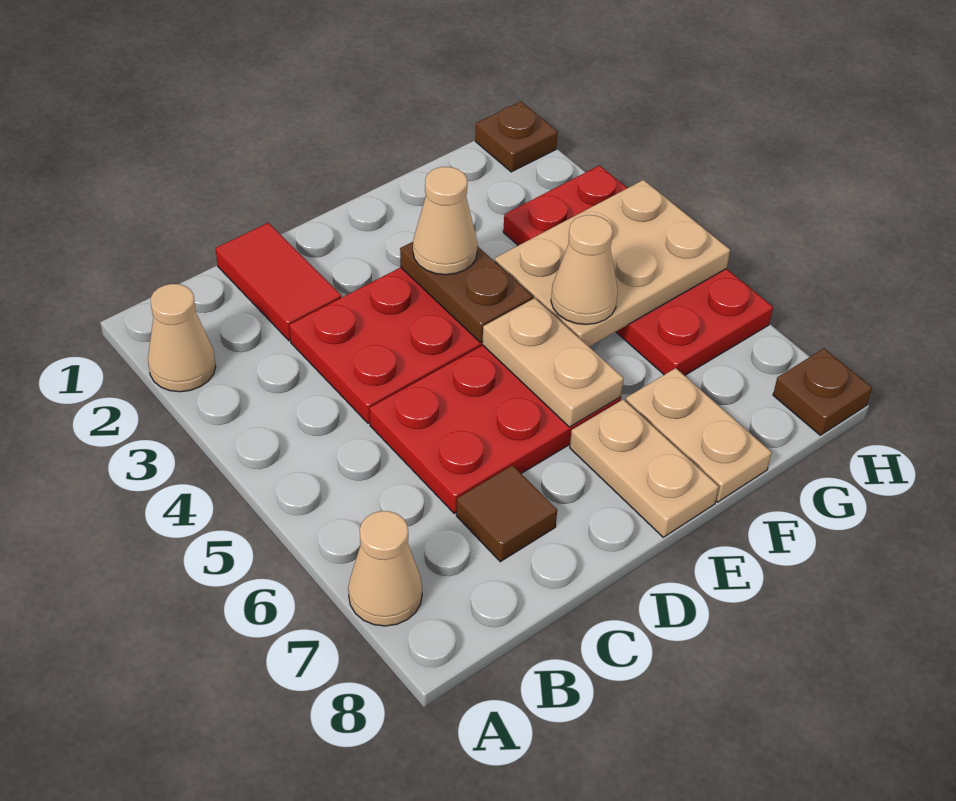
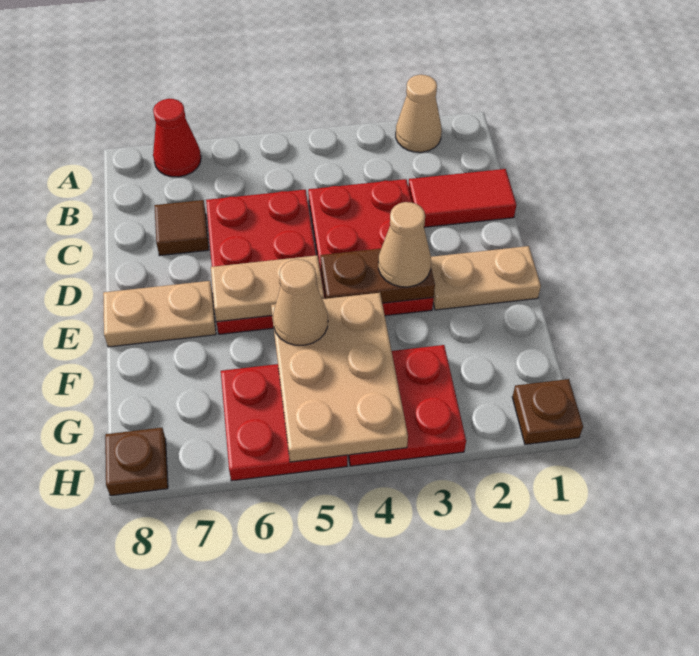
tan cone A7 level 1 -> red cone A7 level 1
tan plate F7:F8 level 1 -> tan plate E1:E2 level 1

